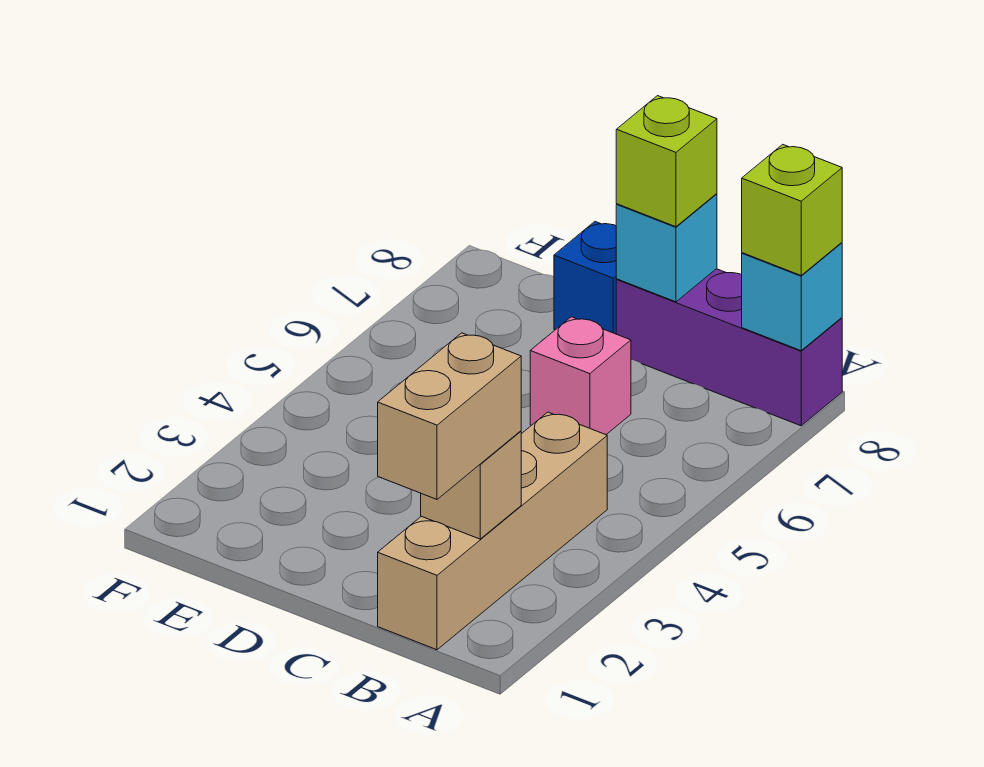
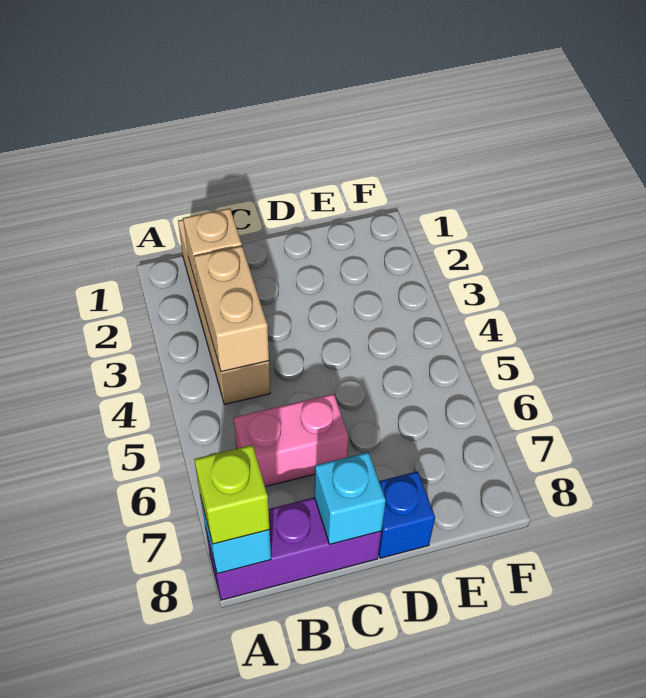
tan brick B1:B2 level 3 -> tan brick B3:B4 level 2
pink brick C6 level 1 -> pink brick B6:C6 level 1
lime brick C8 level 3 -> none

